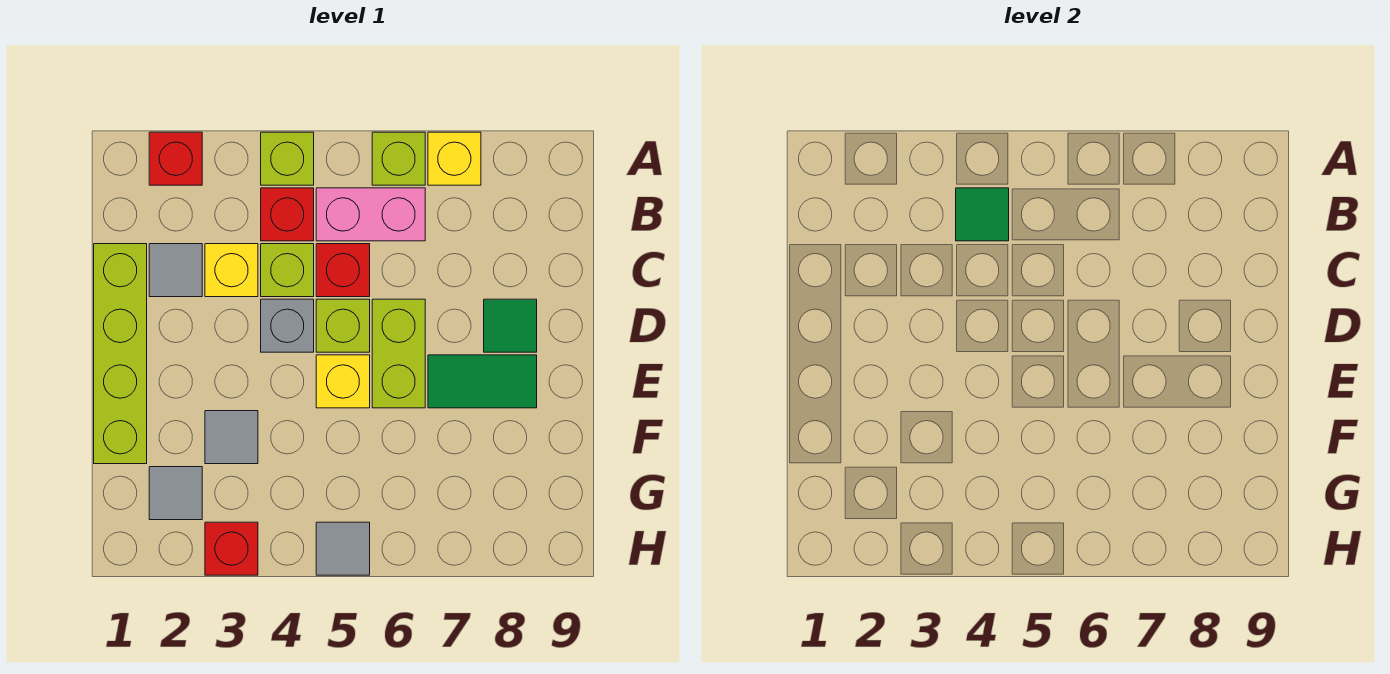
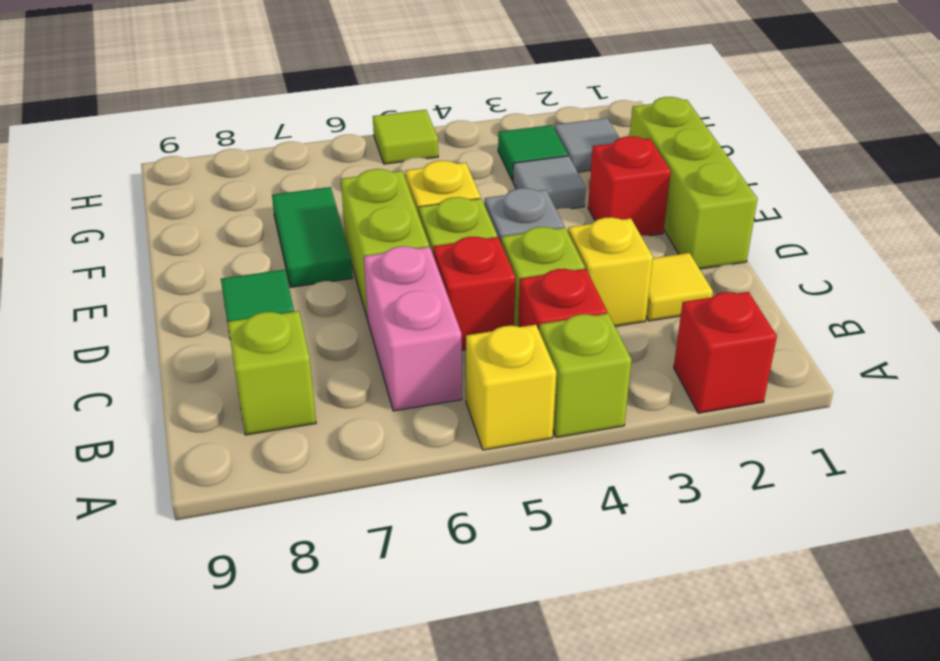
lime brick A6 level 1 -> lime brick B8 level 1
yellow brick A7 level 1 -> yellow brick A5 level 1
green tile B4 level 2 -> green tile G3 level 1
pink brick B5:B6 level 1 -> pink brick B6:C6 level 1
lime brick C1:F1 level 1 -> lime brick D1:F1 level 1
grey tile C2 level 1 -> yellow tile C2 level 1
green tile E7:E8 level 1 -> green tile E7:F7 level 1
red brick H3 level 1 -> red brick E2 level 1
grey tile H5 level 1 -> lime tile H5 level 1

